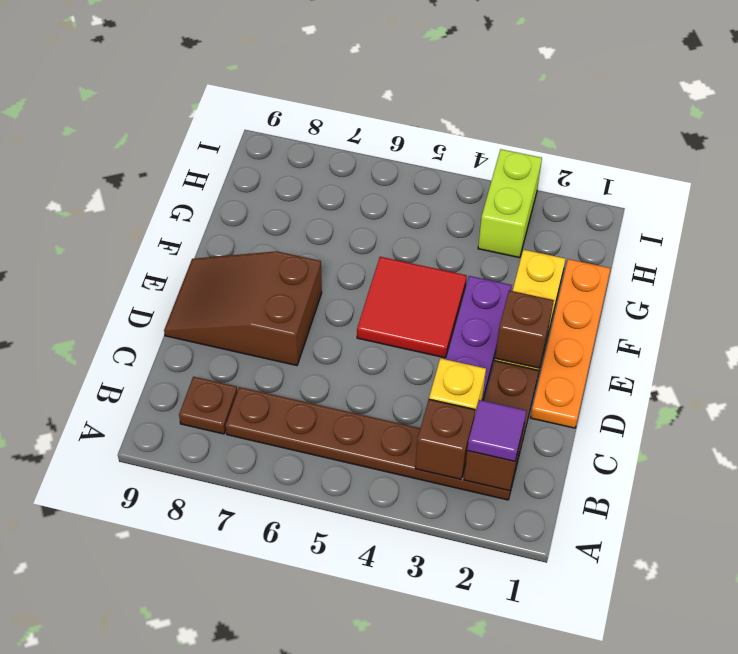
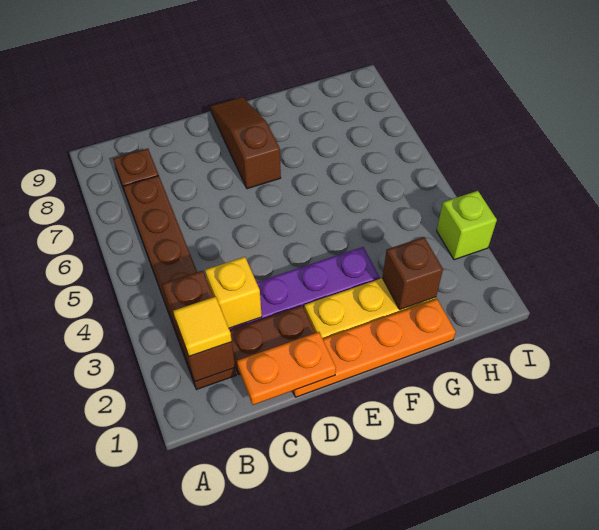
purple tile B2 level 3 -> yellow tile B2 level 3
none -> orange plate C1:D1 level 2
brown slope D7:E9 level 1 top 7 -> brown slope E7:E9 level 1 top 7
brown brick E2 level 2 -> brown brick G2 level 2
red tile E4:F5 level 1 -> none
lime brick H3:I3 level 1 -> lime brick I3 level 1

